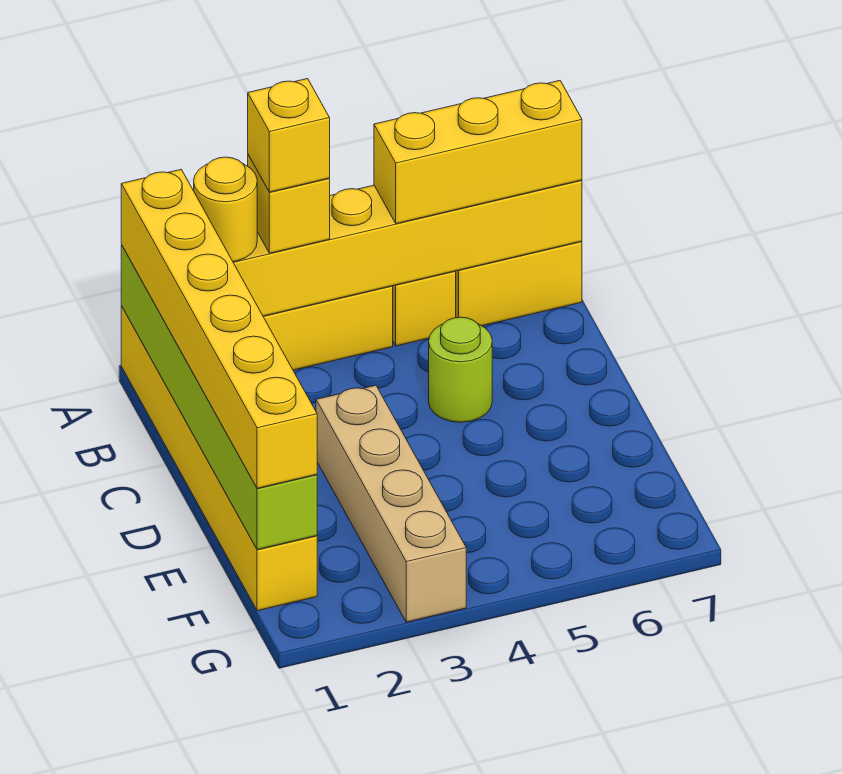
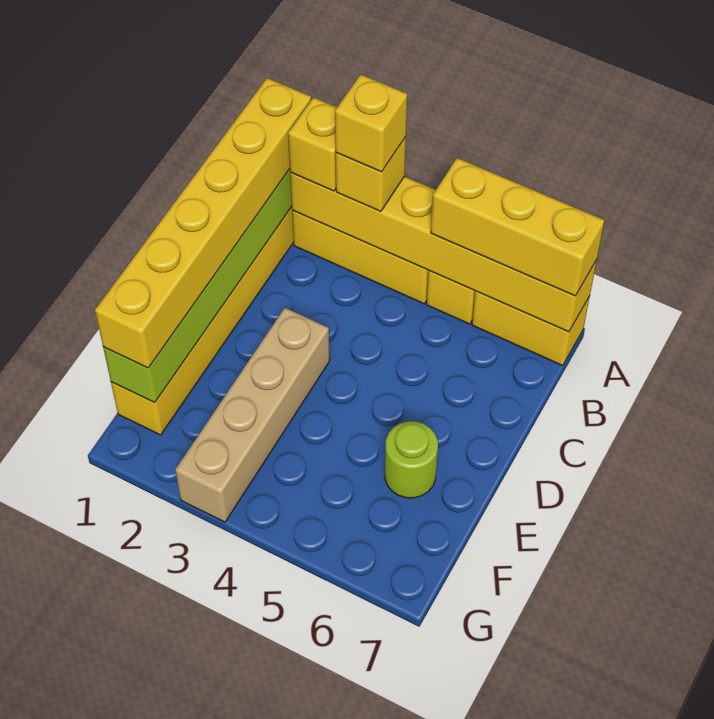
yellow round brick A2 level 3 -> yellow brick A2 level 3
lime round brick C5 level 1 -> lime round brick E6 level 1

